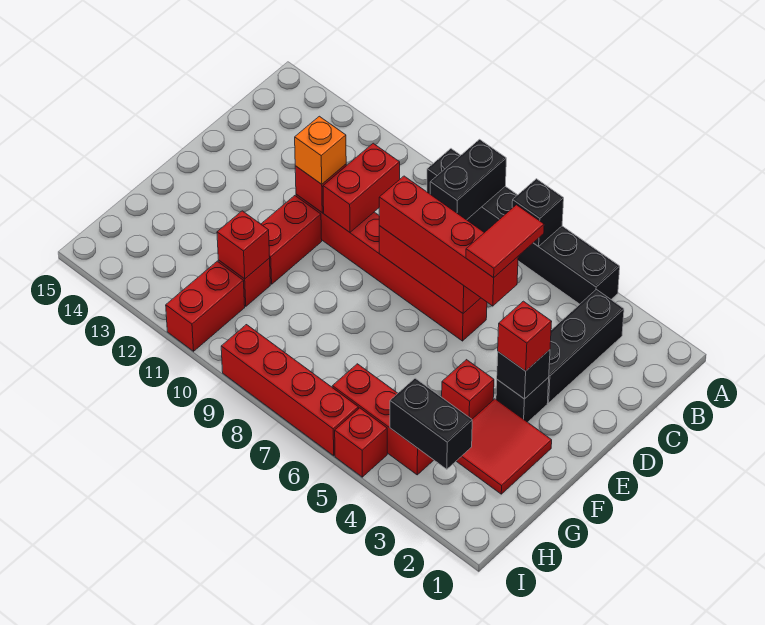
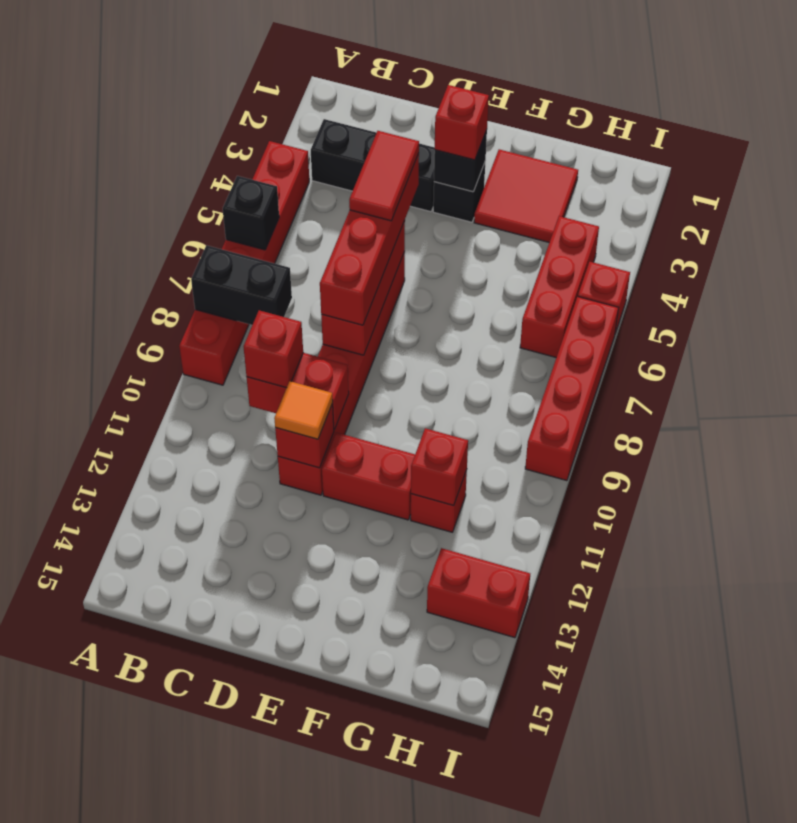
black brick A4:A9 level 1 -> red brick A4:A9 level 1
red tile C5:D5 level 4 -> red tile D5:D6 level 4
orange brick D11 level 3 -> orange tile D11 level 3
red brick F4 level 1 -> red brick C10 level 3
black brick H3:H4 level 2 -> none
red brick H11:I11 level 1 -> red brick H13:I13 level 1

